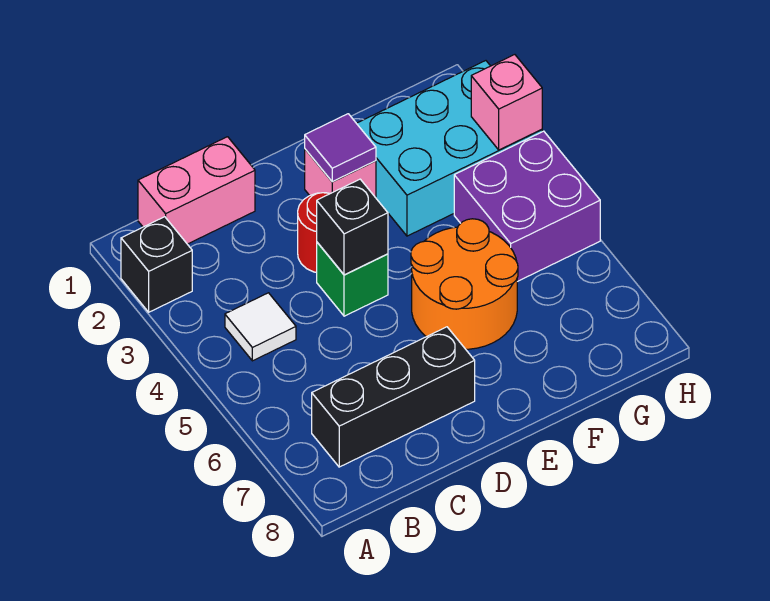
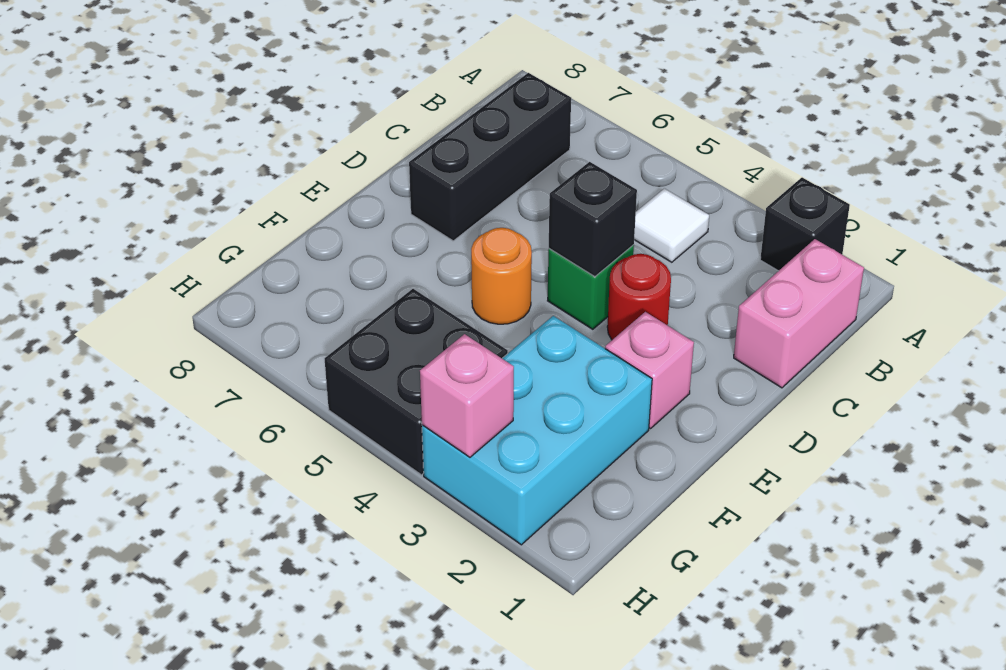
purple tile E2 level 2 -> none
orange round brick E5:F6 level 1 -> orange round brick E5 level 1
purple brick G4:H5 level 1 -> black brick G4:H5 level 1

